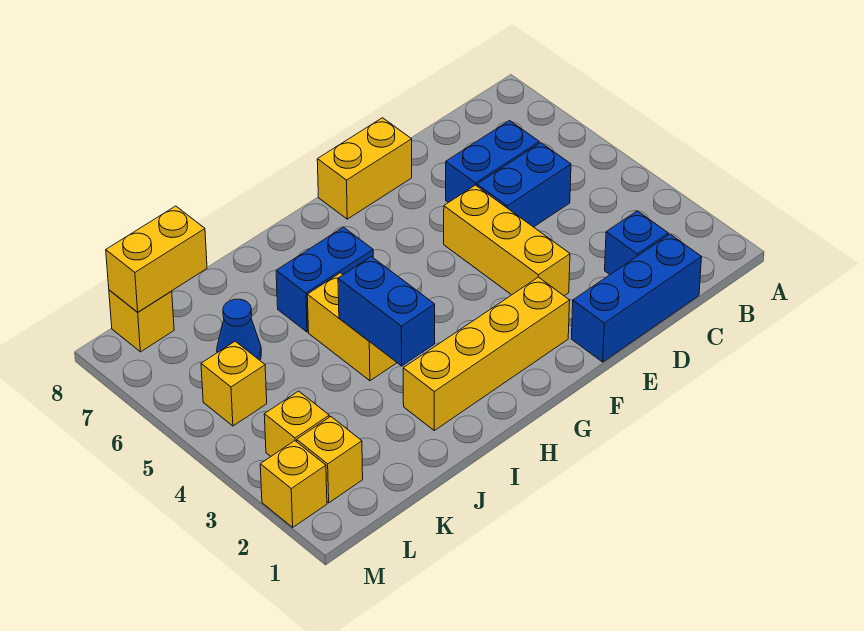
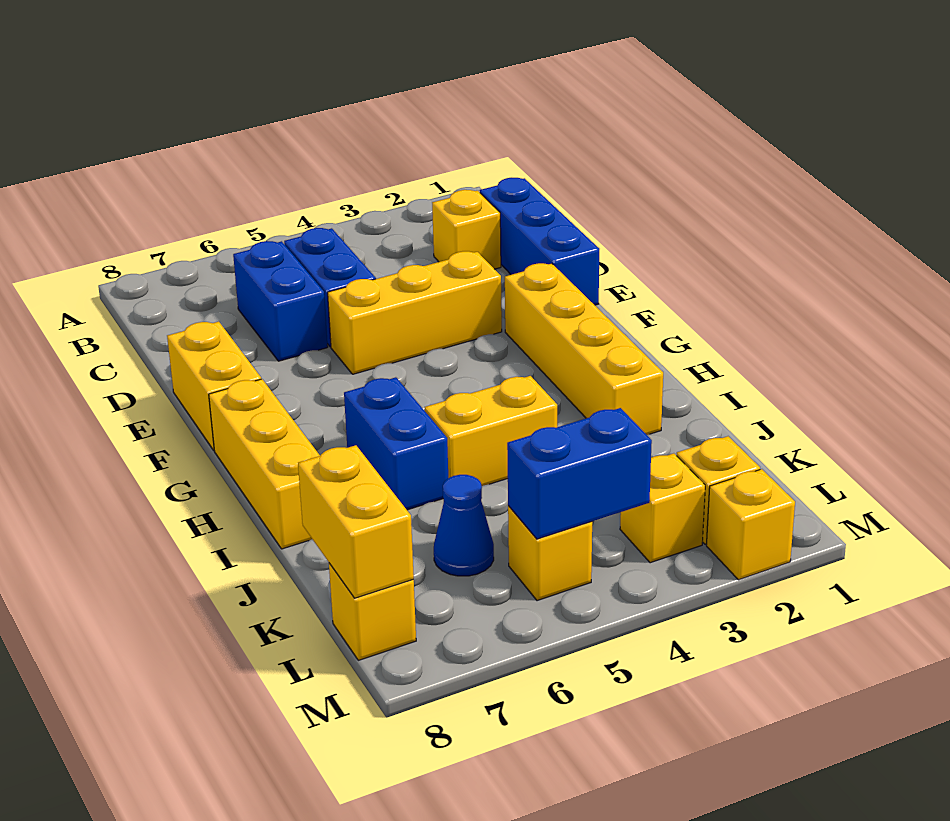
blue brick C2 level 1 -> yellow brick C2 level 1
none -> yellow brick G8:I8 level 1
blue brick I3:I4 level 2 -> blue brick L4:L5 level 2

